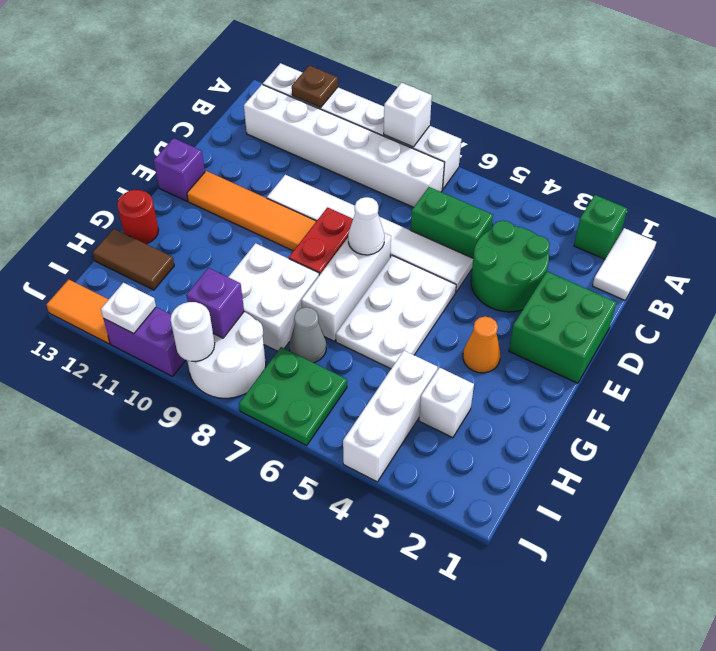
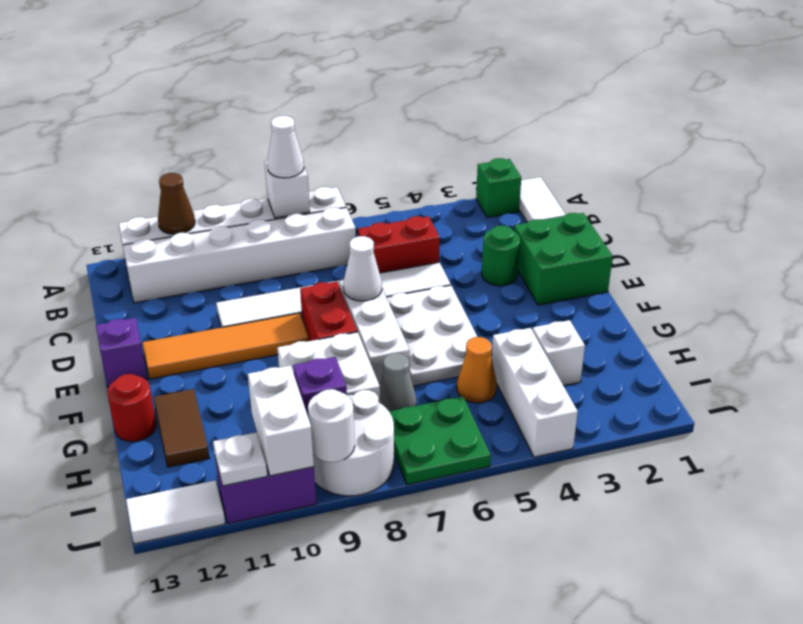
none -> white cone A8 level 3
brown plate A11 level 2 -> brown cone A11 level 2
green round brick C3:D4 level 1 -> green round brick D3 level 1
green brick C5:C6 level 1 -> red brick C5:C6 level 1
orange cone F3 level 1 -> orange cone H5 level 1
brown tile H12:H13 level 1 -> brown tile G12:H12 level 1
none -> white brick I10:J10 level 2
orange tile J12:J13 level 1 -> white tile J12:J13 level 1

